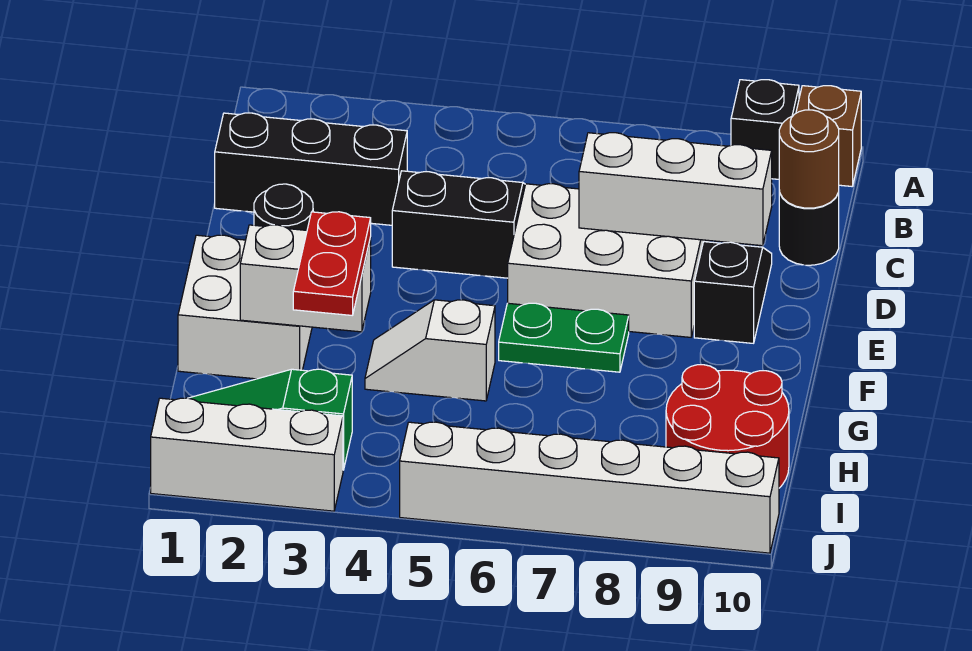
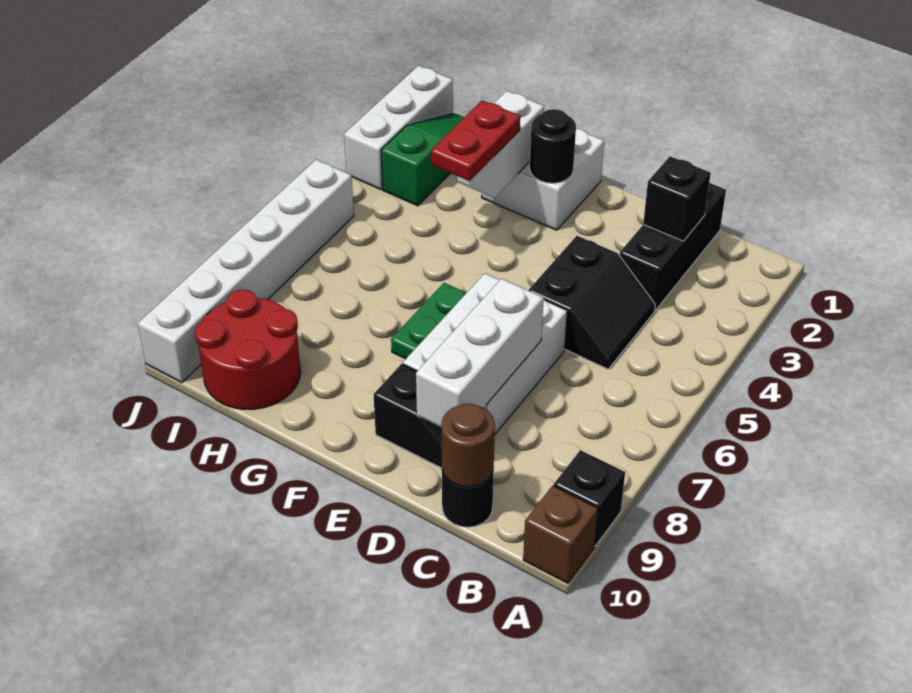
none -> black brick C2 level 2
red plate G3:H3 level 3 -> red plate G3:G4 level 3
white slope G4:G5 level 1 top 5 -> none

